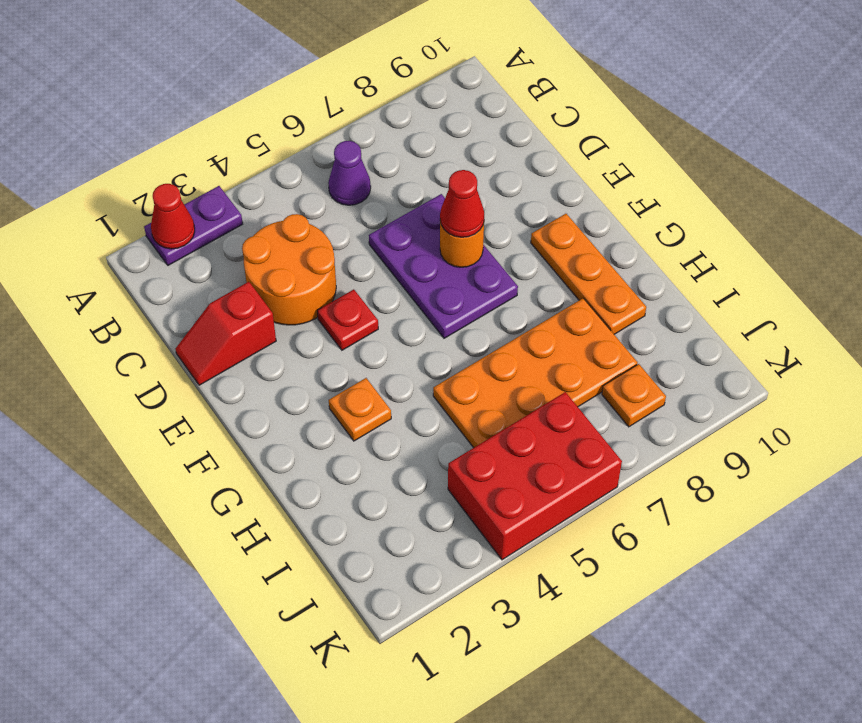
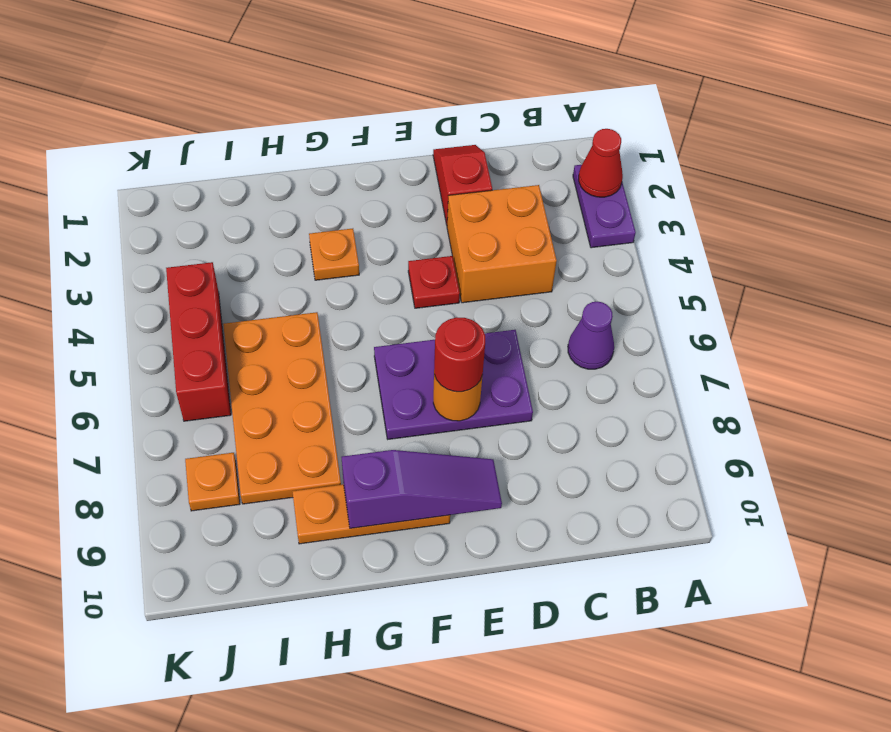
orange round brick C3:D4 level 1 -> orange brick C3:D4 level 1
red cone E7 level 3 -> red round brick E7 level 3
none -> purple slope E9:G9 level 2 top G
red brick J4:K6 level 1 -> red brick J4:J6 level 1

